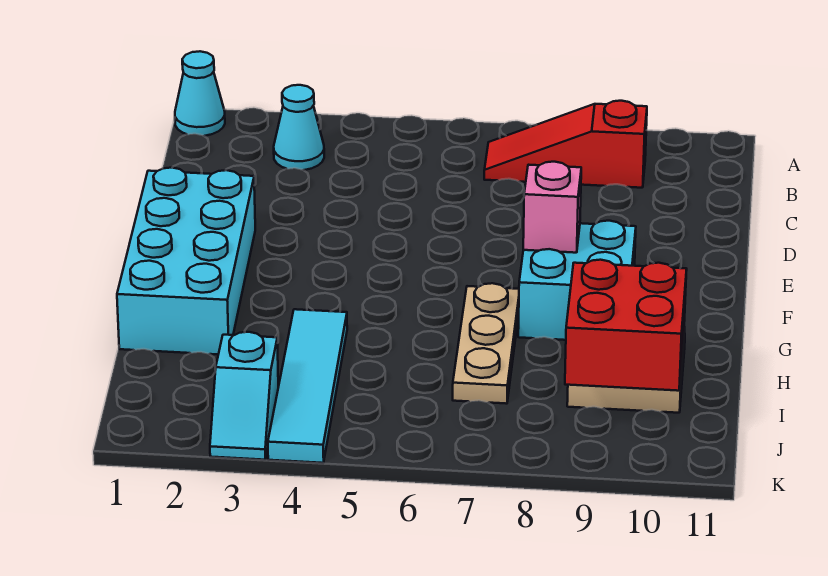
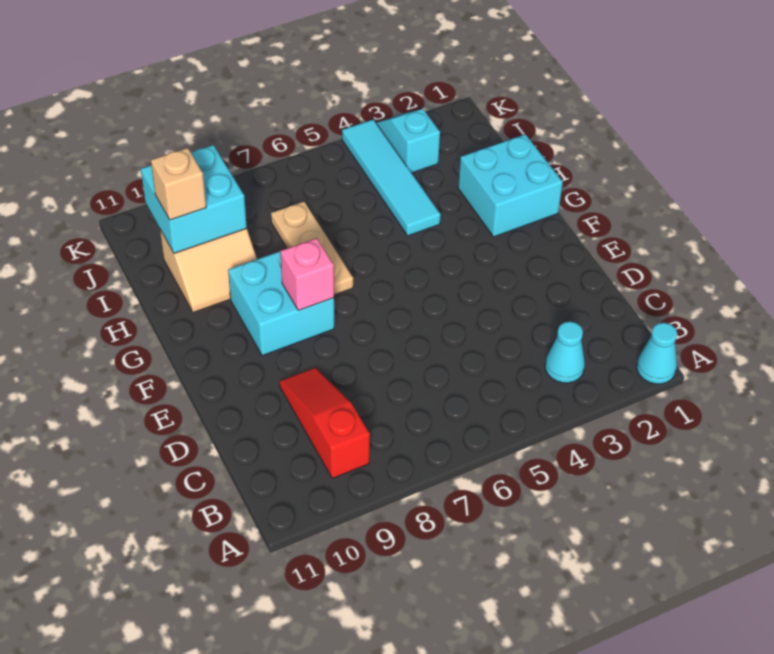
red slope B7:B9 level 1 top 9 -> red slope B9:D9 level 1 top B
cyan brick E1:H2 level 1 -> cyan brick G1:H2 level 1
red brick I9:J10 level 2 -> cyan brick I9:J10 level 2
none -> tan brick I10 level 3

